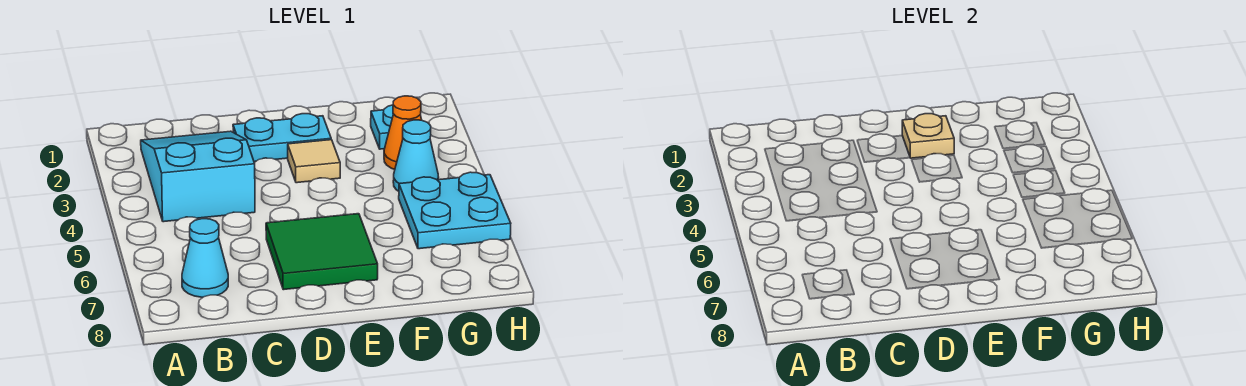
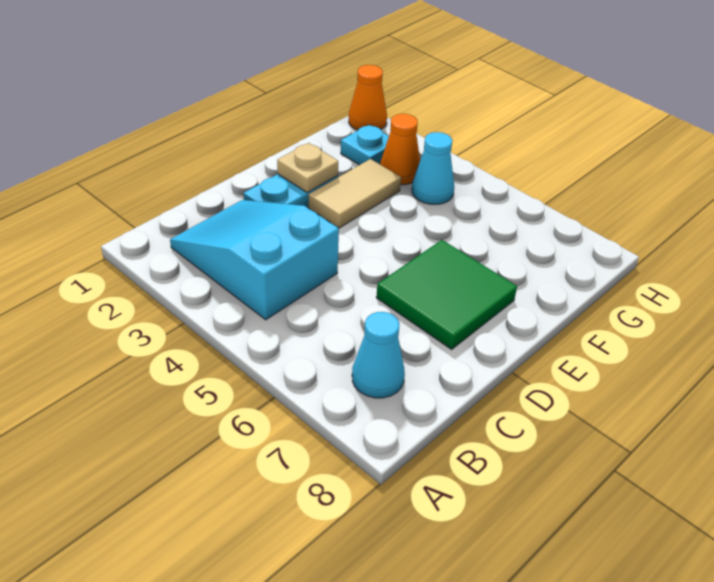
tan tile E3 level 1 -> tan tile E3:F3 level 1
cyan plate G5:H6 level 1 -> none
none -> orange cone H1 level 1

